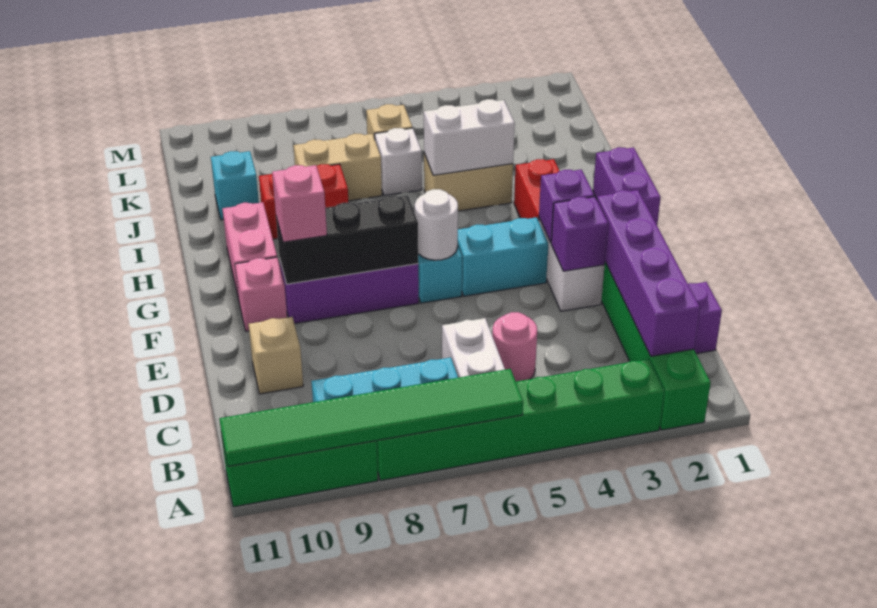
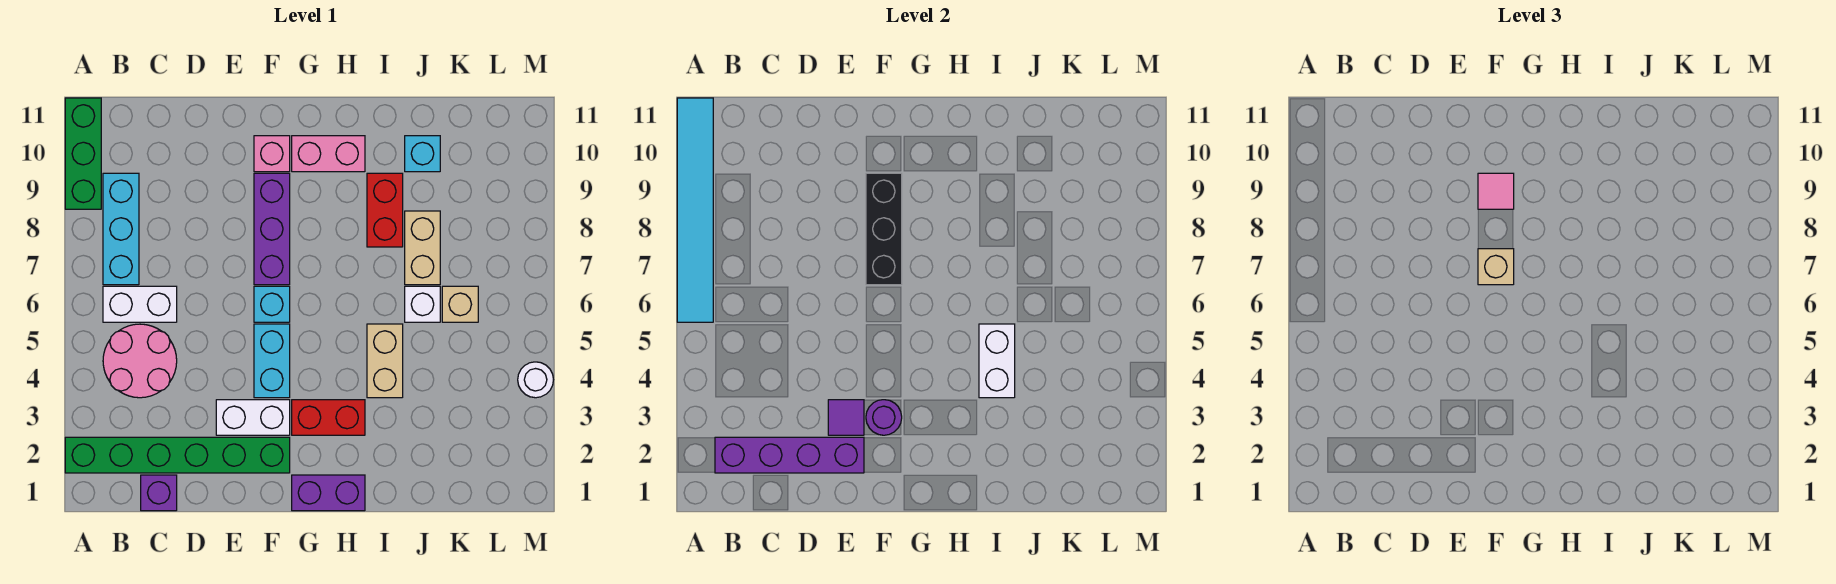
green brick A3:A8 level 1 -> none
green tile A6:A11 level 2 -> cyan tile A6:A11 level 2
pink round brick C5 level 1 -> pink round brick B4:C5 level 1
tan brick D10 level 1 -> tan brick F7 level 3
purple brick E3 level 2 -> purple tile E3 level 2
purple brick F3 level 2 -> purple round brick F3 level 2
white round brick F6 level 2 -> white round brick M4 level 1
pink brick F9 level 3 -> pink tile F9 level 3

